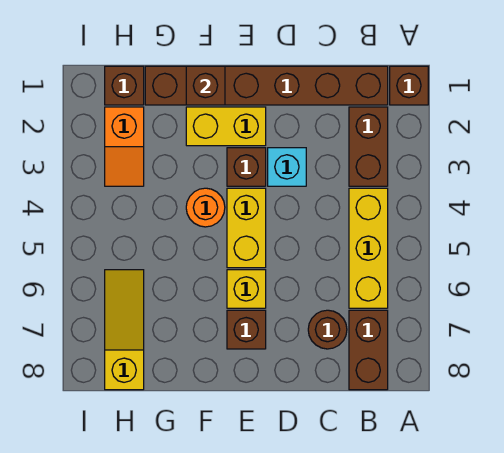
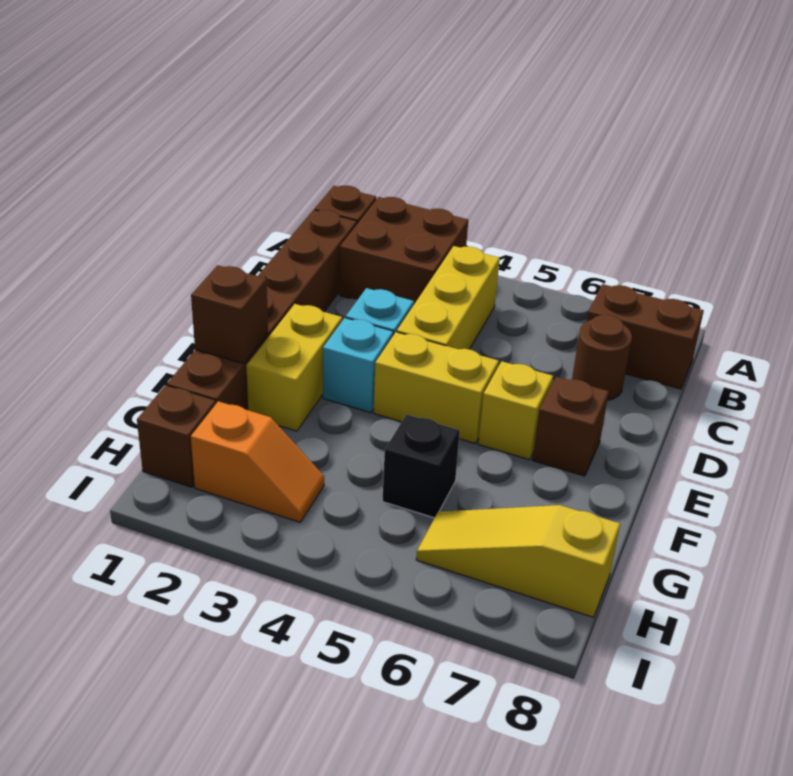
brown brick B2:B3 level 1 -> brown brick A2:B3 level 1
yellow brick B4:B6 level 1 -> yellow brick B4:D4 level 1
brown brick E3 level 1 -> cyan brick E3 level 1
orange round brick F4 level 1 -> none
none -> black brick G5 level 1

